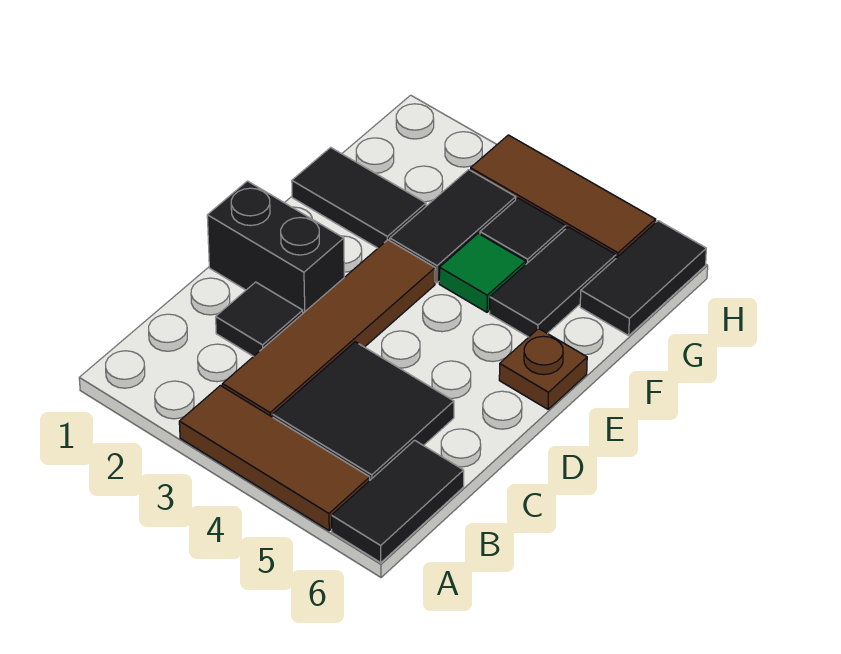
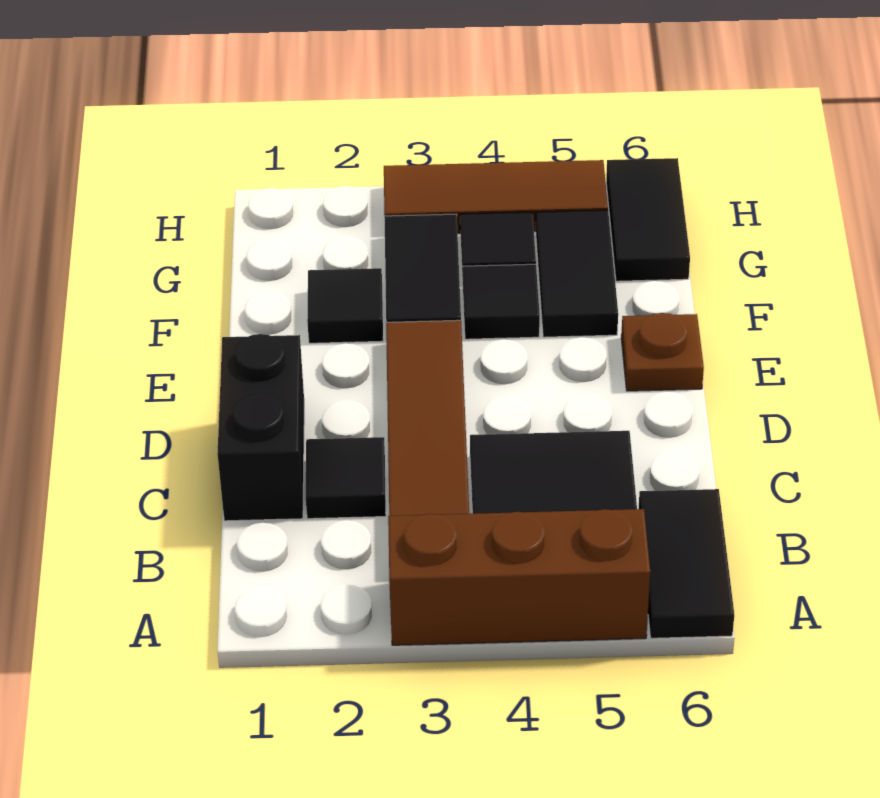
brown tile A3:A5 level 1 -> brown brick A3:A5 level 1
black brick D1:D2 level 1 -> black brick C1:D1 level 1
black tile F1:F2 level 1 -> black tile F2 level 1
green tile F4 level 1 -> black tile F4 level 1

